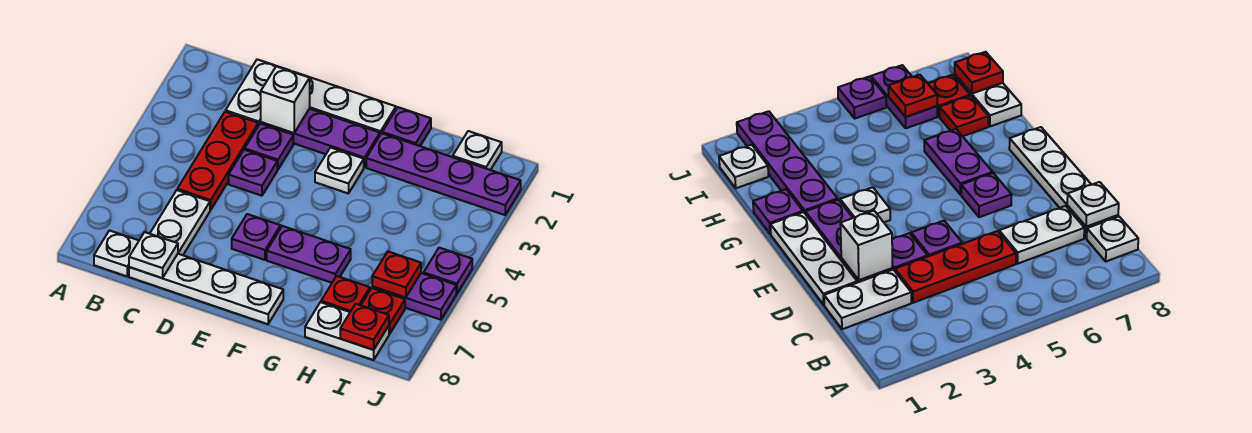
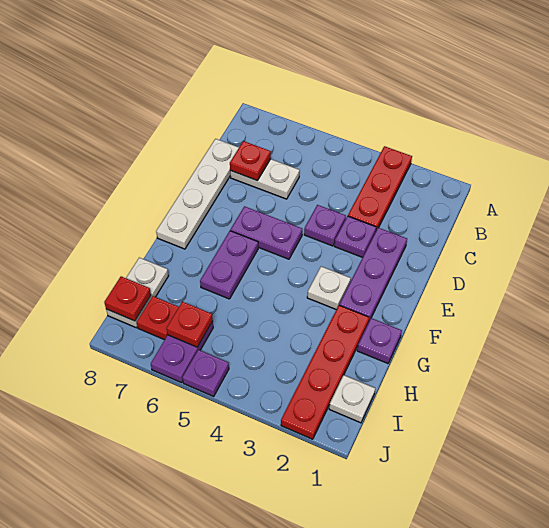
white plate B8 level 1 -> none
white plate C1:C2 level 1 -> none
red plate C3:C5 level 1 -> red plate A3:C3 level 1
white plate C8 level 2 -> none
white plate D1:F1 level 1 -> none
white brick D2 level 2 -> none
purple plate E6 level 1 -> purple plate E5:E6 level 1
purple plate G2:J2 level 1 -> red plate G2:J2 level 1
red plate H7 level 1 -> red plate C7 level 2

